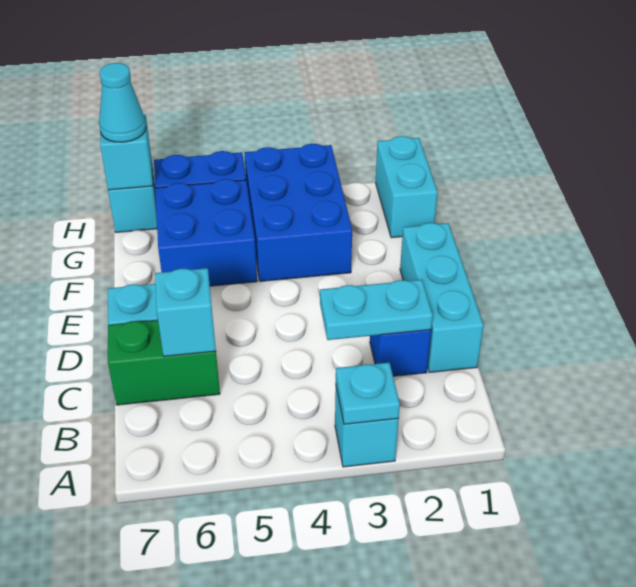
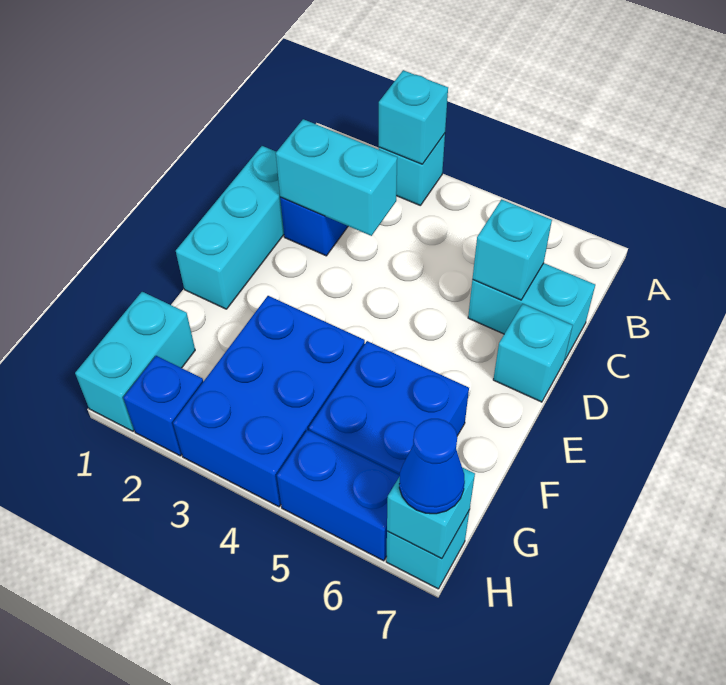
cyan plate A3 level 2 -> cyan brick A3 level 2
cyan plate C2:C3 level 2 -> cyan brick C2:C3 level 2
green brick C6:C7 level 1 -> cyan brick C6:C7 level 1
none -> blue brick H2 level 1
cyan cone H7 level 3 -> blue cone H7 level 3

